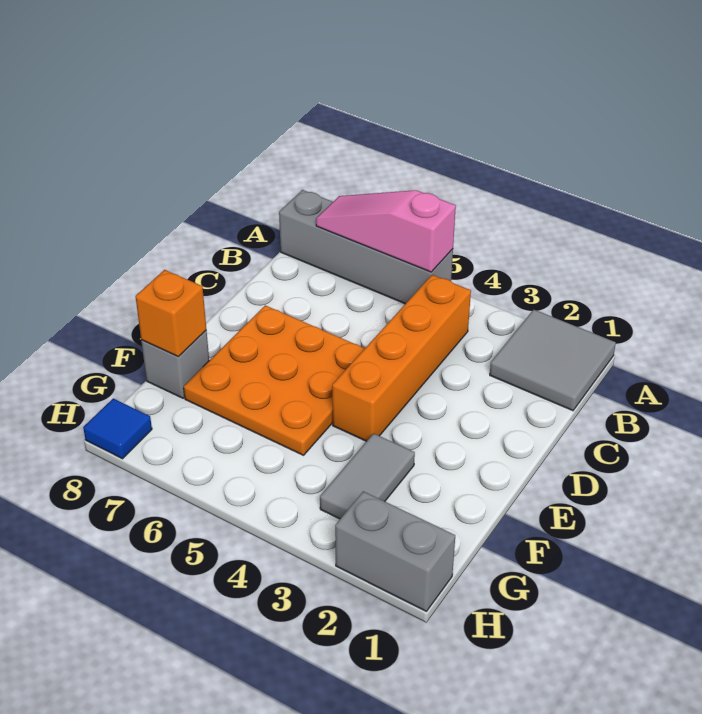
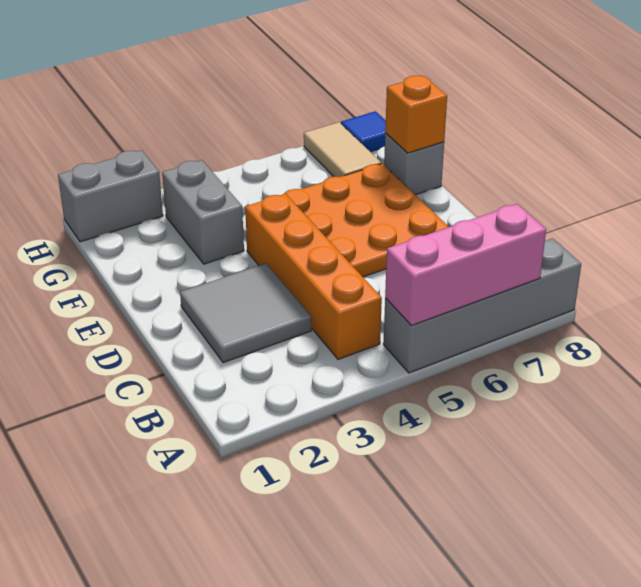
grey tile A1:B2 level 1 -> grey tile C2:D3 level 1
pink slope A5:A7 level 2 top 5 -> pink brick A5:A7 level 2
grey tile F3:G3 level 1 -> grey brick F3:G3 level 1
none -> tan tile G7:H7 level 1

